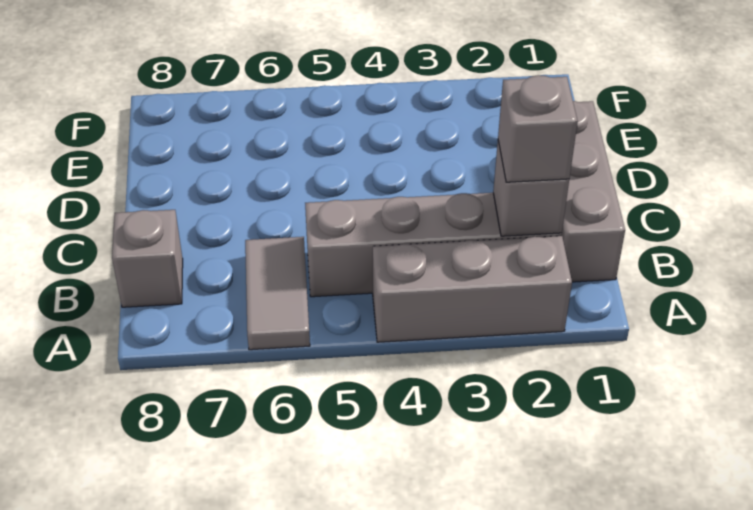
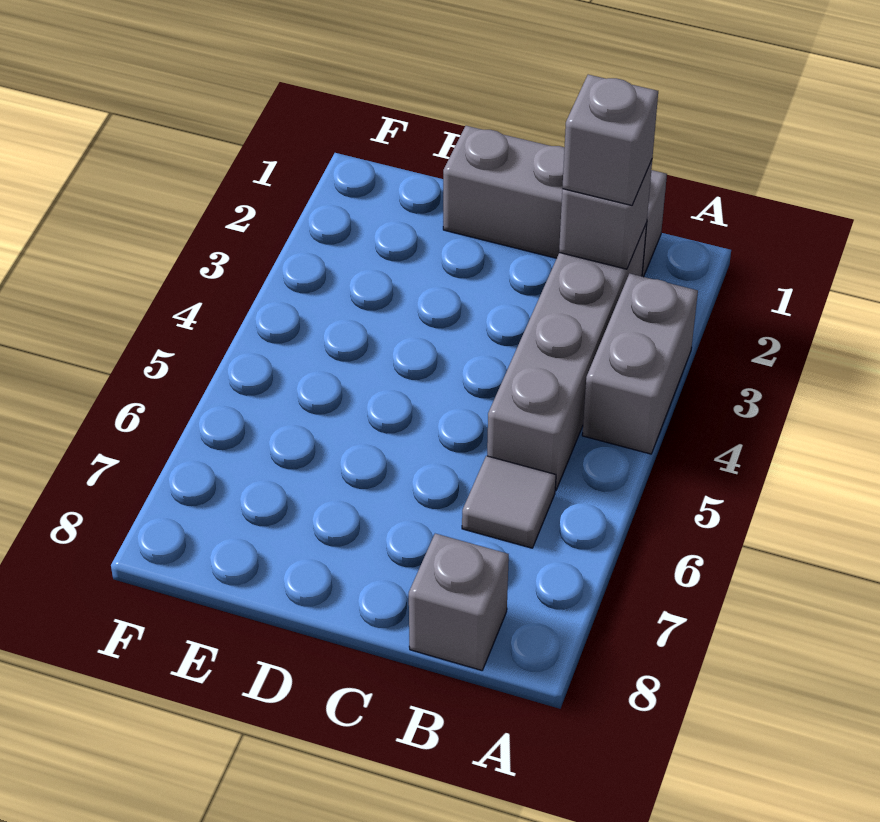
grey brick A2:A4 level 1 -> grey brick A3:A4 level 1
grey tile A6:B6 level 1 -> grey tile B6 level 1

